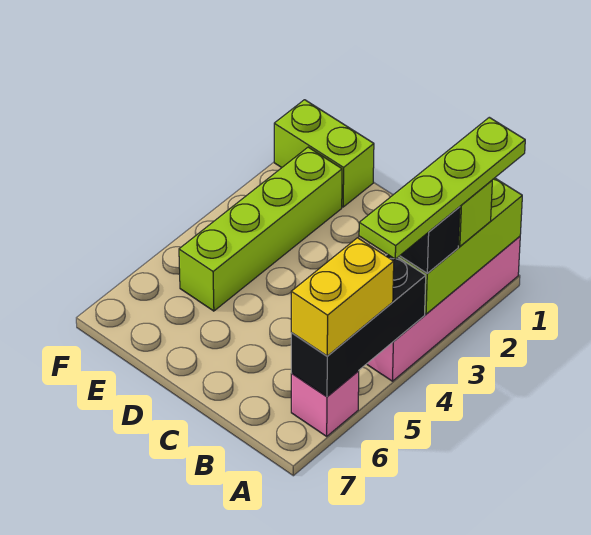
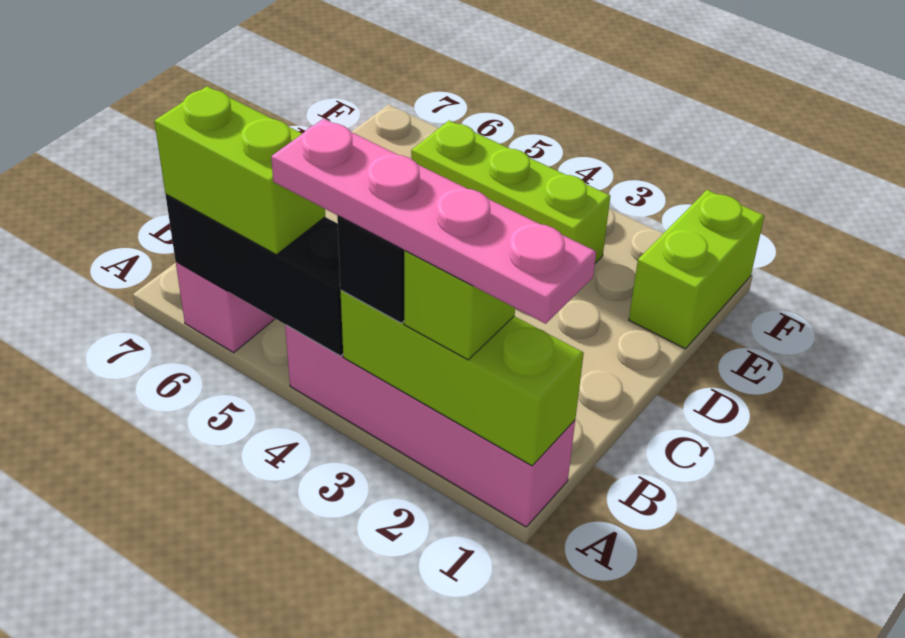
lime plate A1:A4 level 4 -> pink plate A1:A4 level 4
yellow brick A5:A6 level 3 -> lime brick A5:A6 level 3
lime brick E2:E5 level 1 -> lime brick E3:E5 level 1

